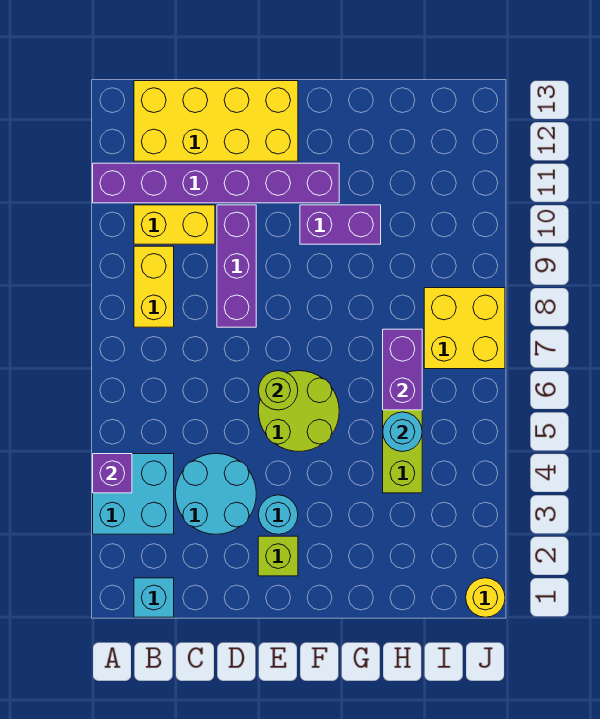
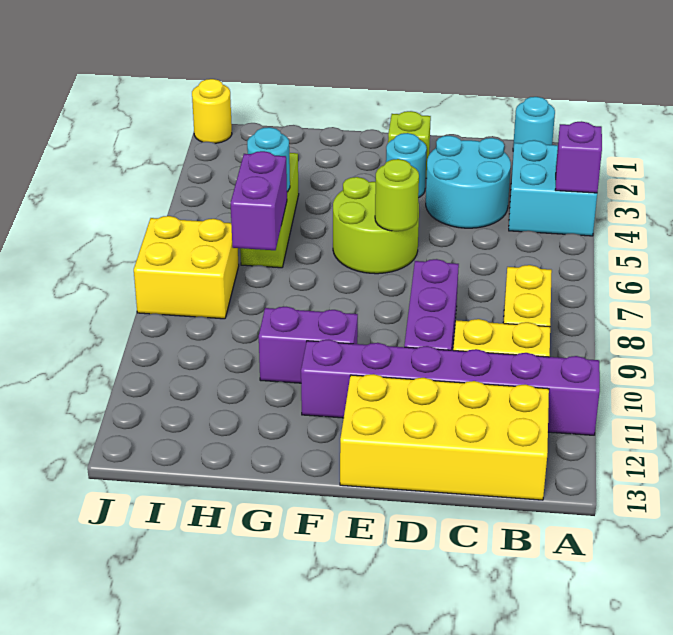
cyan brick B1 level 1 -> cyan round brick B1 level 1

